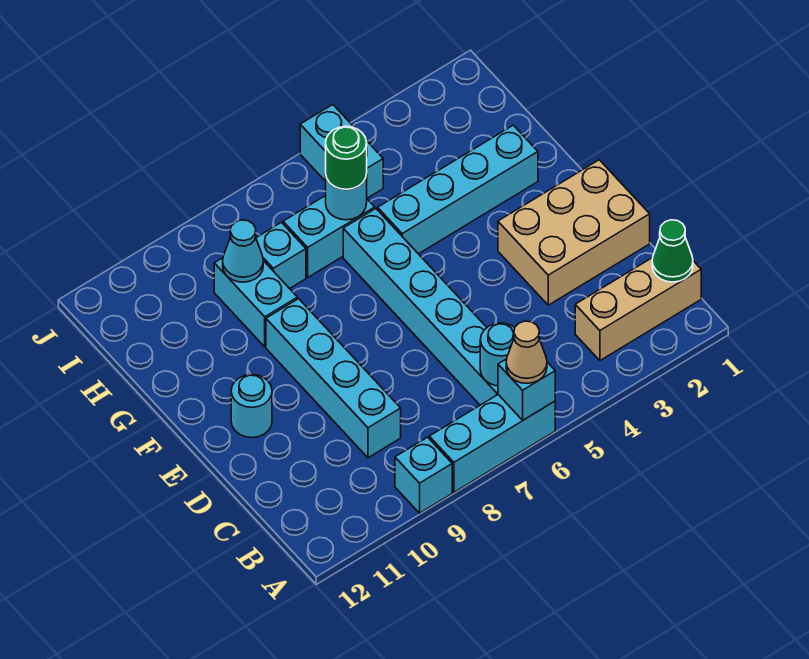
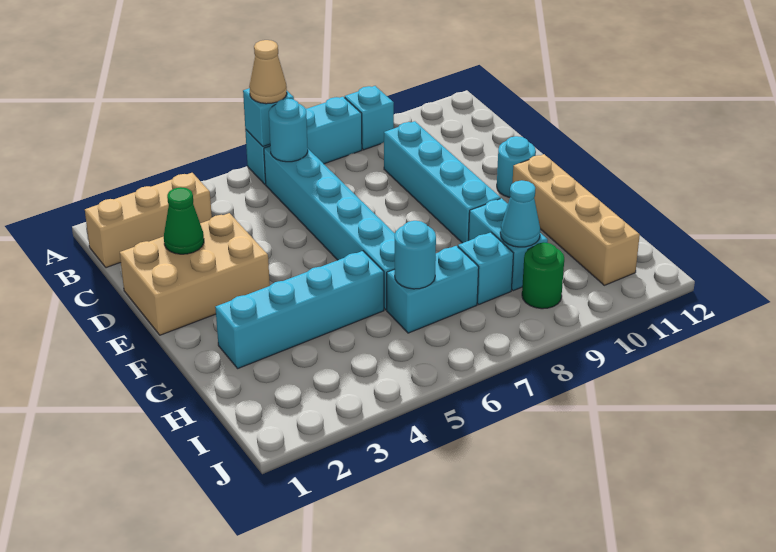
green cone B1 level 2 -> green cone D2 level 2
none -> tan brick F11:I11 level 1
green round brick H6 level 3 -> green round brick I9 level 1
cyan brick I5:J5 level 1 -> none

